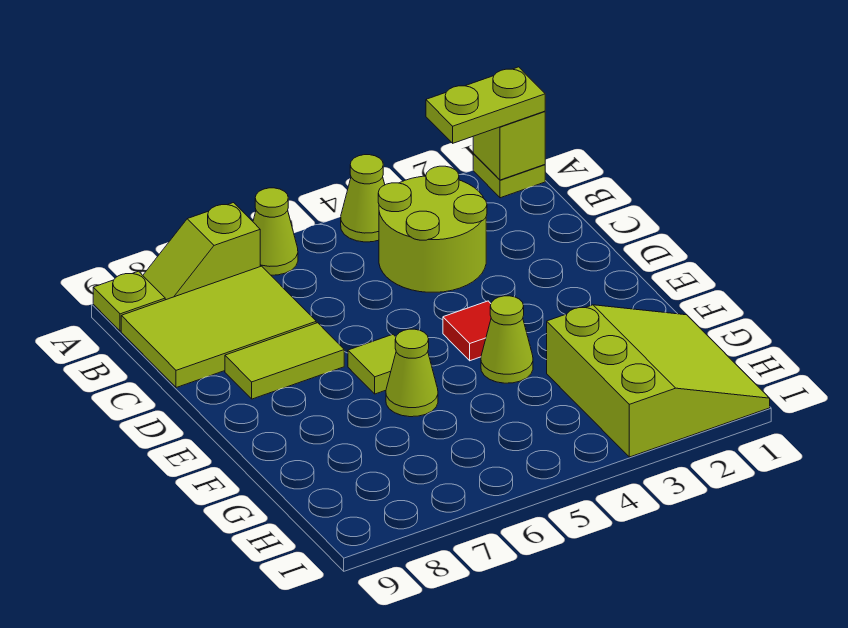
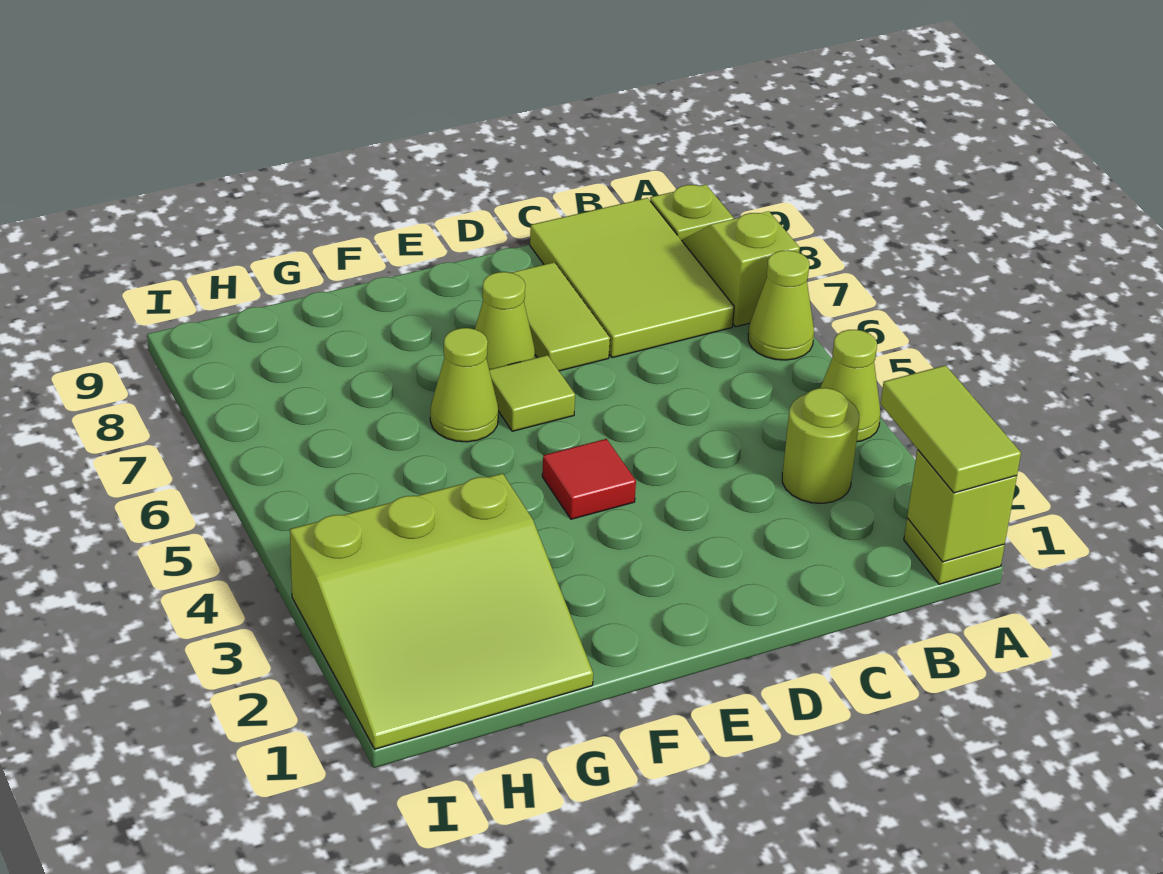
lime plate A1:A2 level 3 -> lime tile A1:A2 level 3
lime round brick B3:C4 level 1 -> lime round brick B3 level 1
lime cone F4 level 1 -> lime cone E7 level 1

